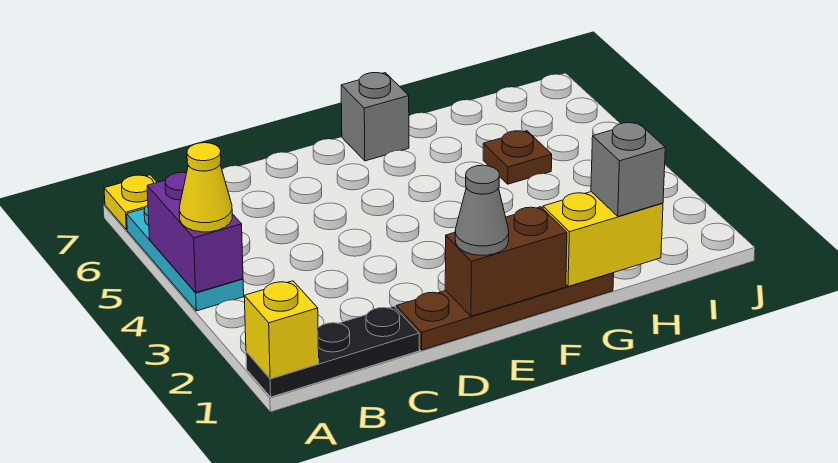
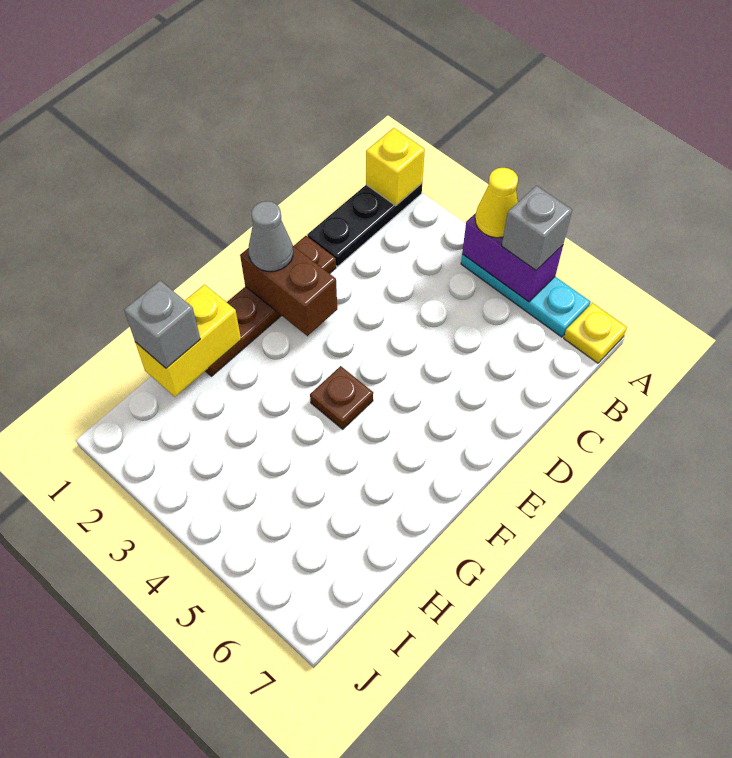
brown brick E1:F1 level 2 -> brown brick E1:E2 level 2
grey brick F7 level 1 -> grey brick A5 level 3
brown plate H5 level 1 -> brown plate F4 level 1

